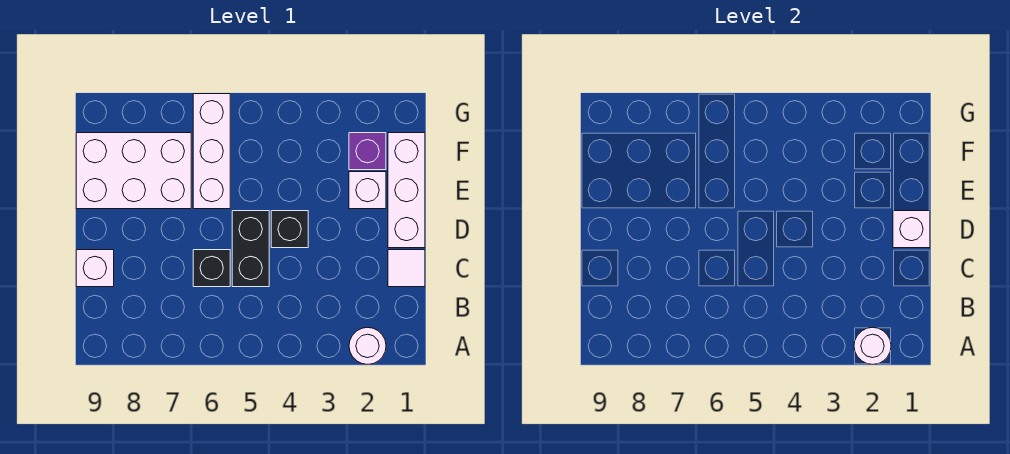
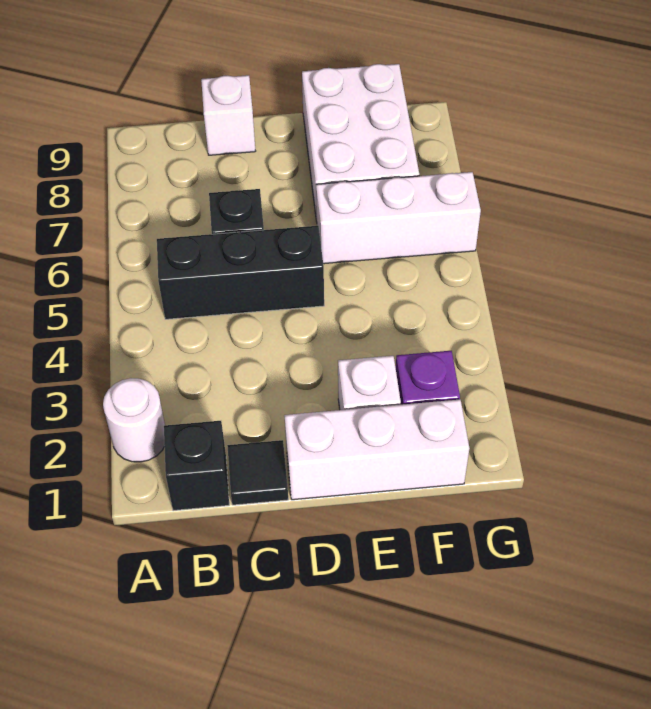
white round brick A2 level 2 -> none
white tile C1 level 1 -> black tile C1 level 1
black brick C5:D5 level 1 -> black brick B5:D5 level 1
white brick D1 level 2 -> none
black brick D4 level 1 -> black brick B1 level 1

